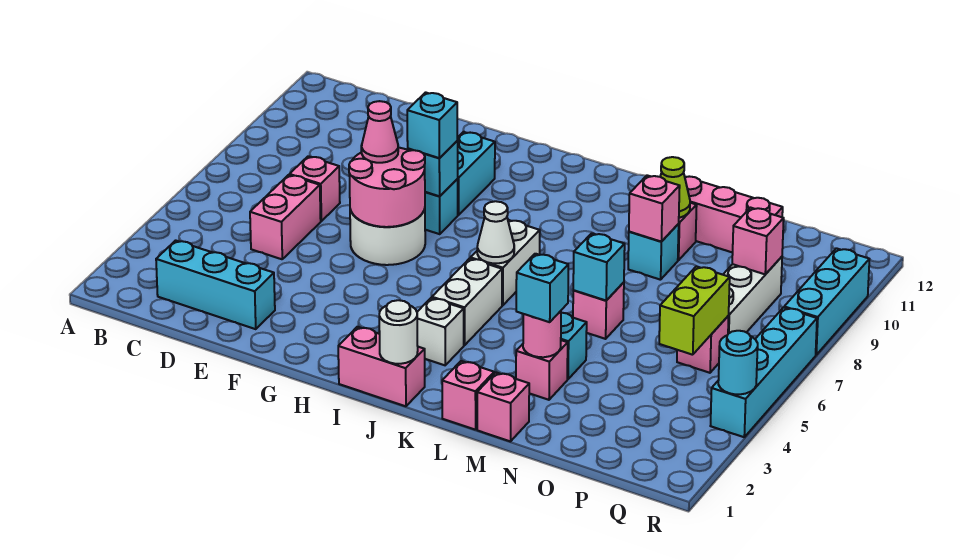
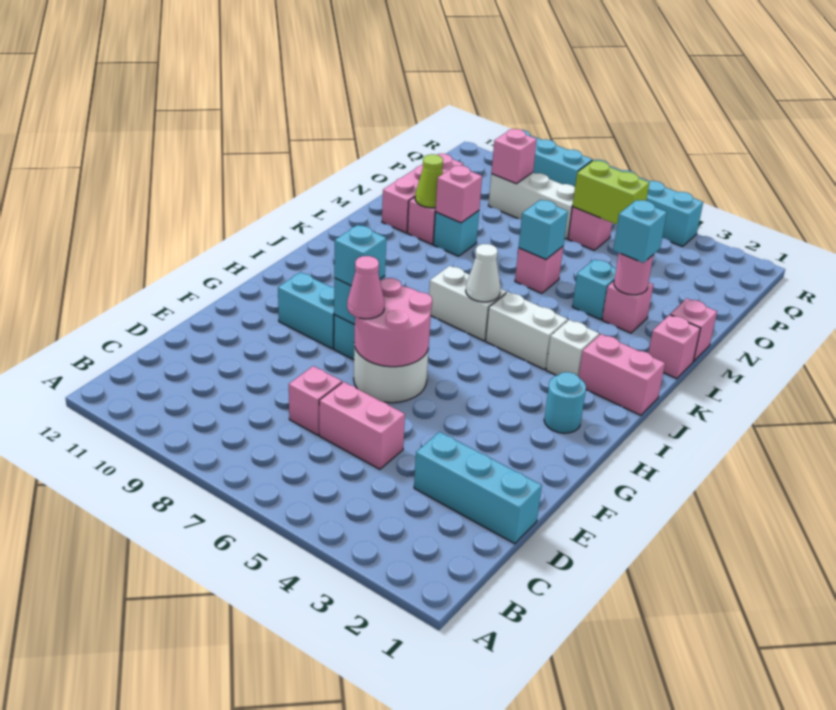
cyan brick C2:E2 level 1 -> cyan brick D1:D3 level 1
pink brick I1:J1 level 1 -> pink brick J1:J2 level 1
white round brick J1 level 2 -> none
cyan round brick R4 level 2 -> cyan round brick H2 level 1

